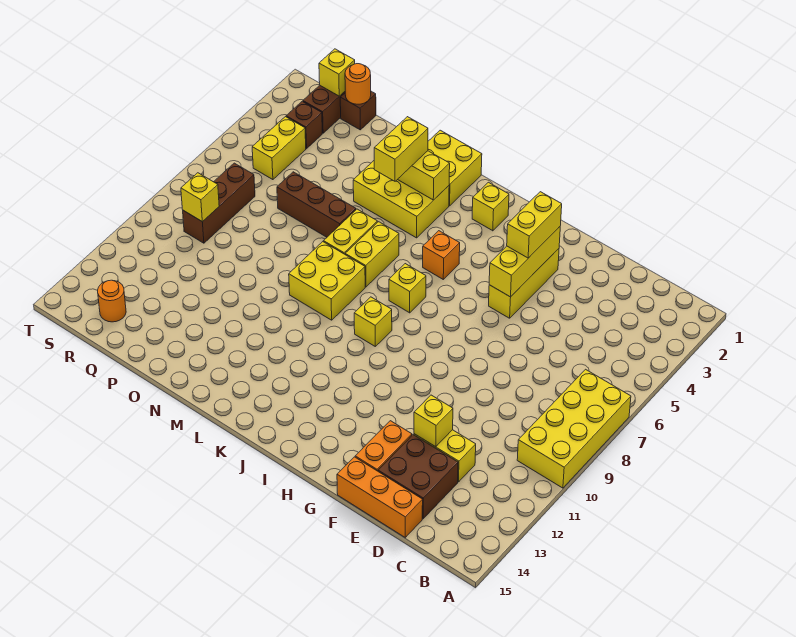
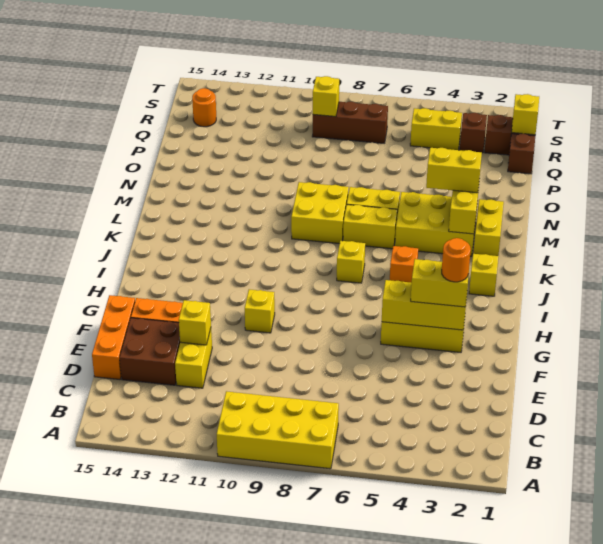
yellow brick J9 level 1 -> yellow brick G10 level 1
yellow brick L1:M2 level 1 -> yellow brick L2:M2 level 1
yellow brick L3:N4 level 1 -> yellow brick L3:M5 level 1
brown brick N6:P6 level 1 -> none
orange round brick Q1 level 2 -> orange round brick G3 level 4

